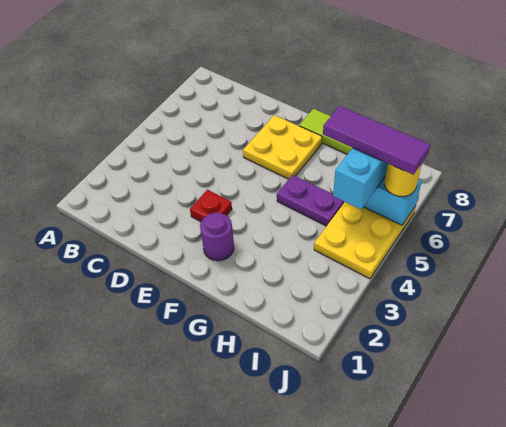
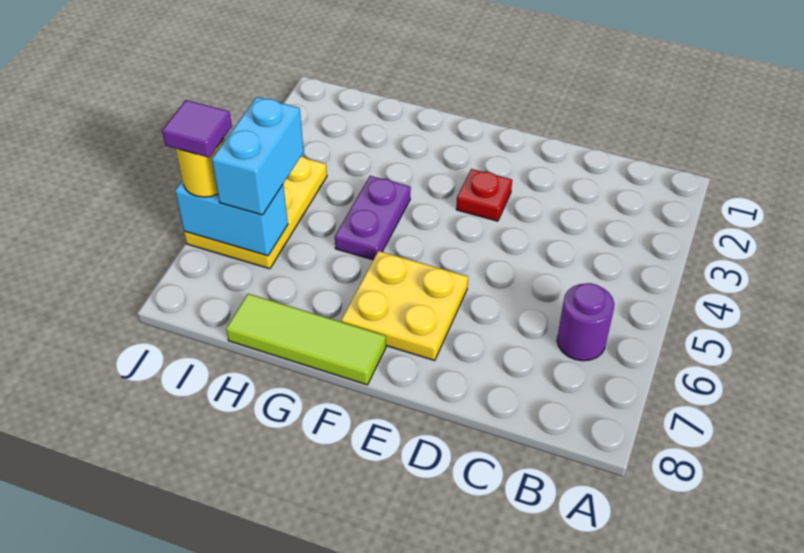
purple round brick F2 level 1 -> purple round brick B6 level 1
purple plate G5:H5 level 1 -> purple plate G4:G5 level 1
purple tile H6:J6 level 4 -> purple tile J6 level 4

